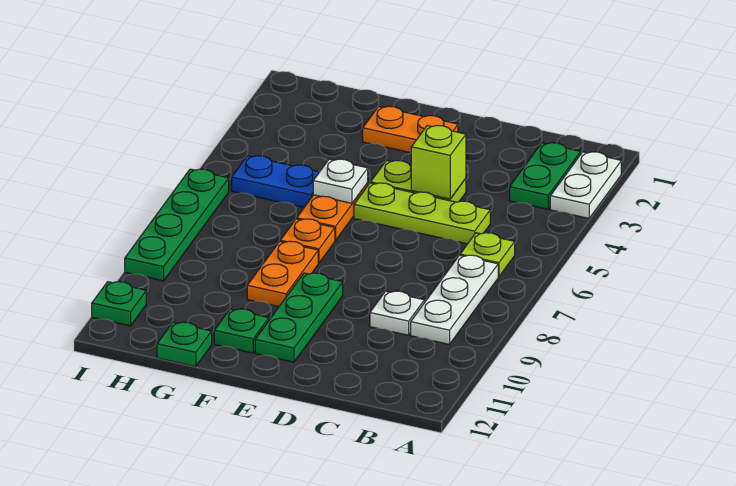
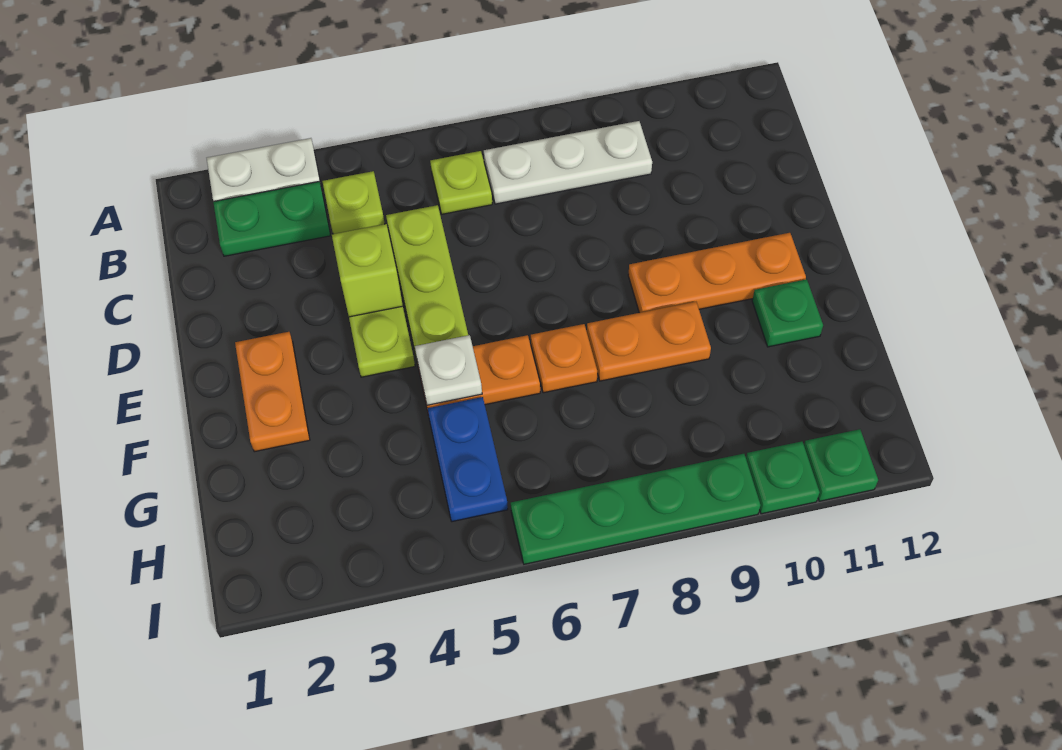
none -> lime plate B4 level 1
white plate C9 level 1 -> none
green plate E9:E11 level 1 -> orange plate E9:E11 level 1
green plate G12 level 1 -> green plate I10 level 1

